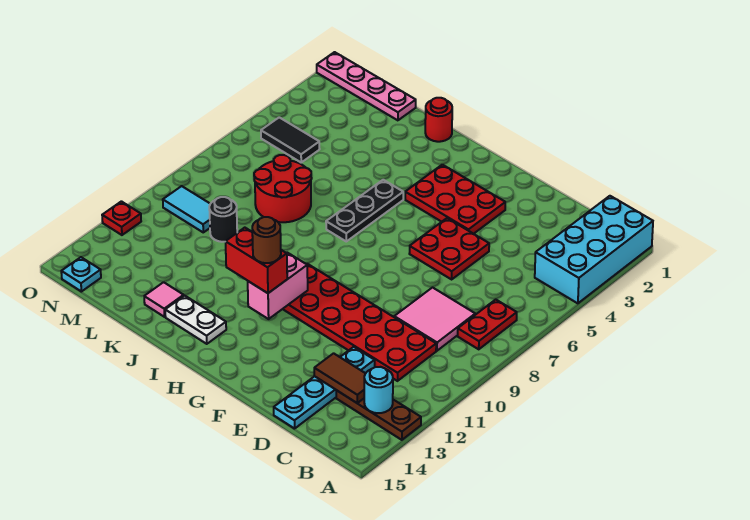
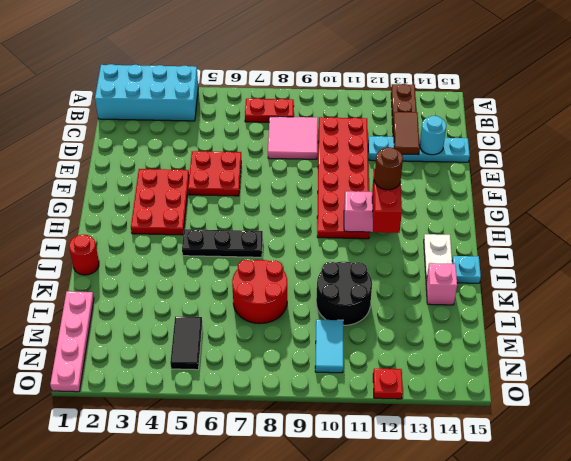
cyan round brick B13 level 2 -> cyan round brick D14 level 2
pink tile K14 level 1 -> pink brick K14 level 1
black round brick L10 level 1 -> black round brick K10:L11 level 1
cyan plate N15 level 1 -> cyan plate J15 level 1

